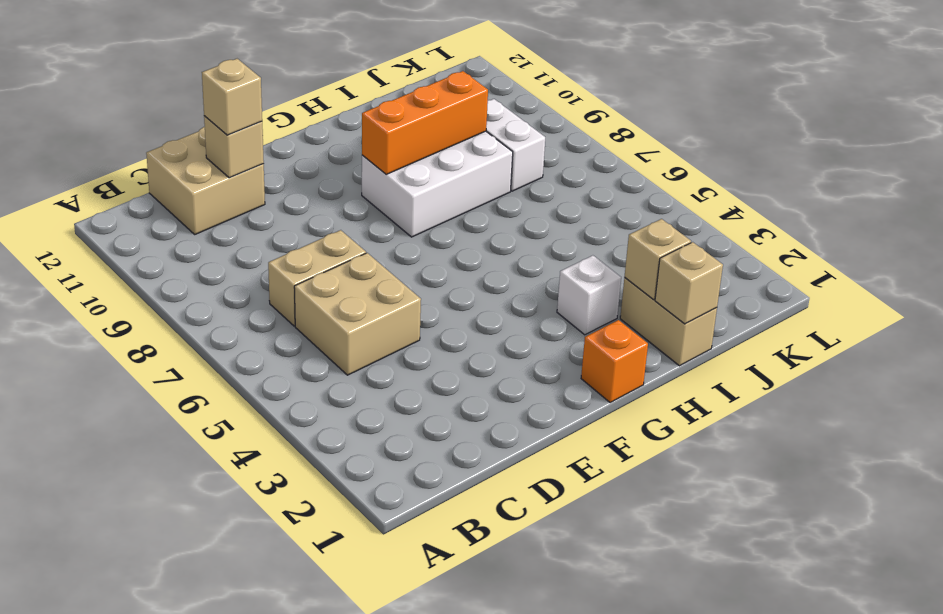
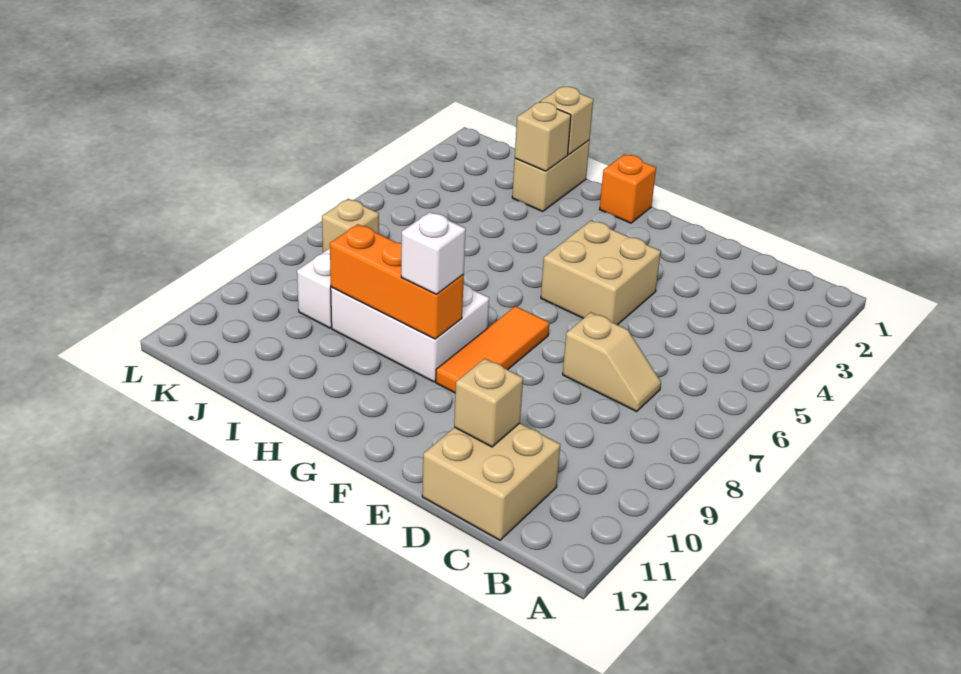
tan brick C5:D6 level 1 -> tan brick E4:F5 level 1
tan brick C7:D7 level 1 -> tan slope C7:D7 level 1 top D
tan brick D11 level 3 -> tan brick K7 level 1
none -> orange tile F7:F9 level 1
white brick H3 level 1 -> white brick G9 level 3

